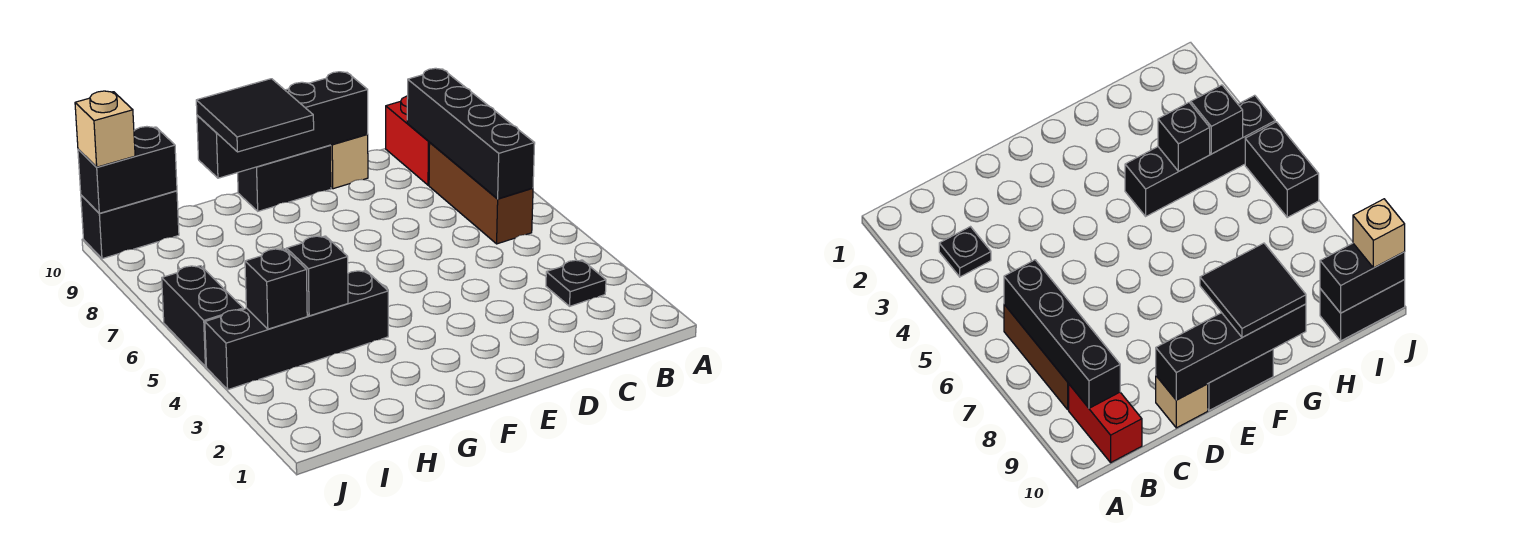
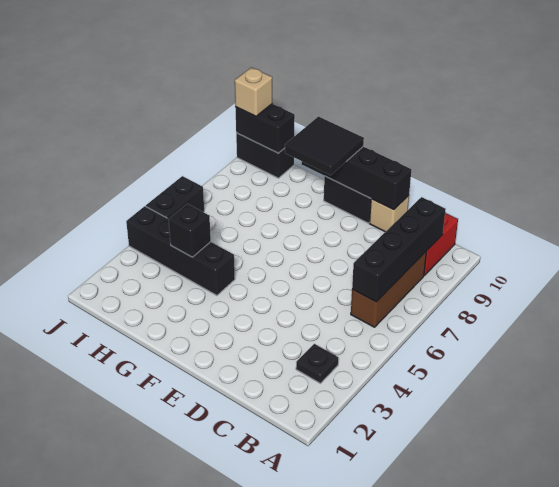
black brick I4 level 2 -> none

